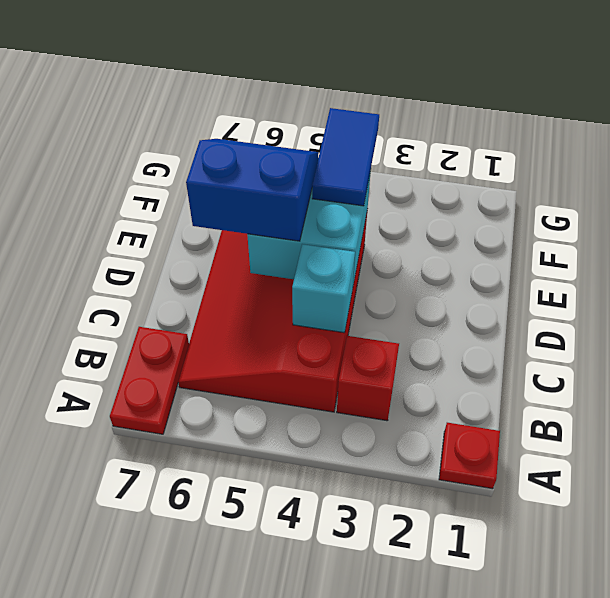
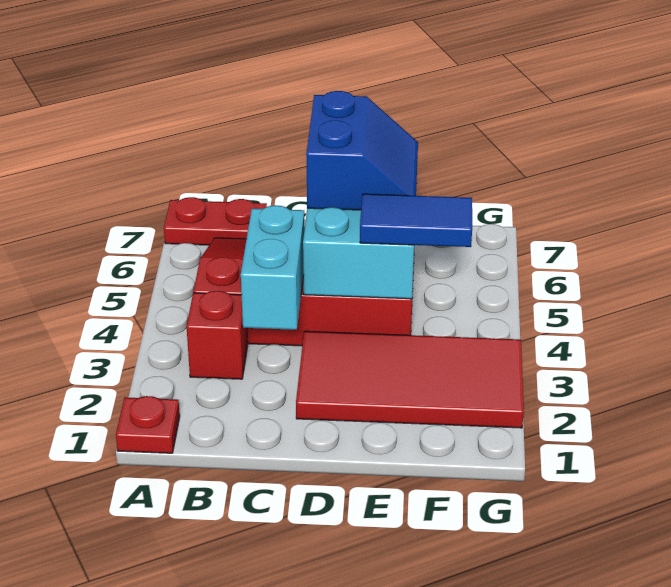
cyan brick C4 level 2 -> cyan brick C3:C4 level 2
none -> red tile D2:G3 level 1

